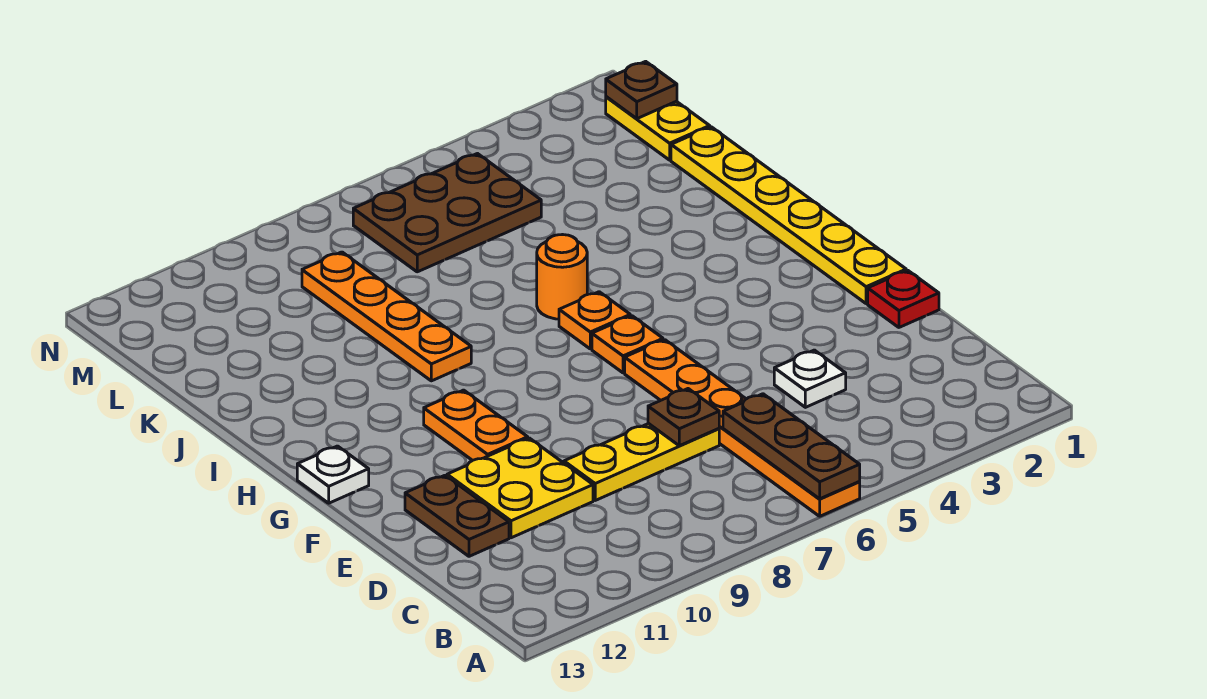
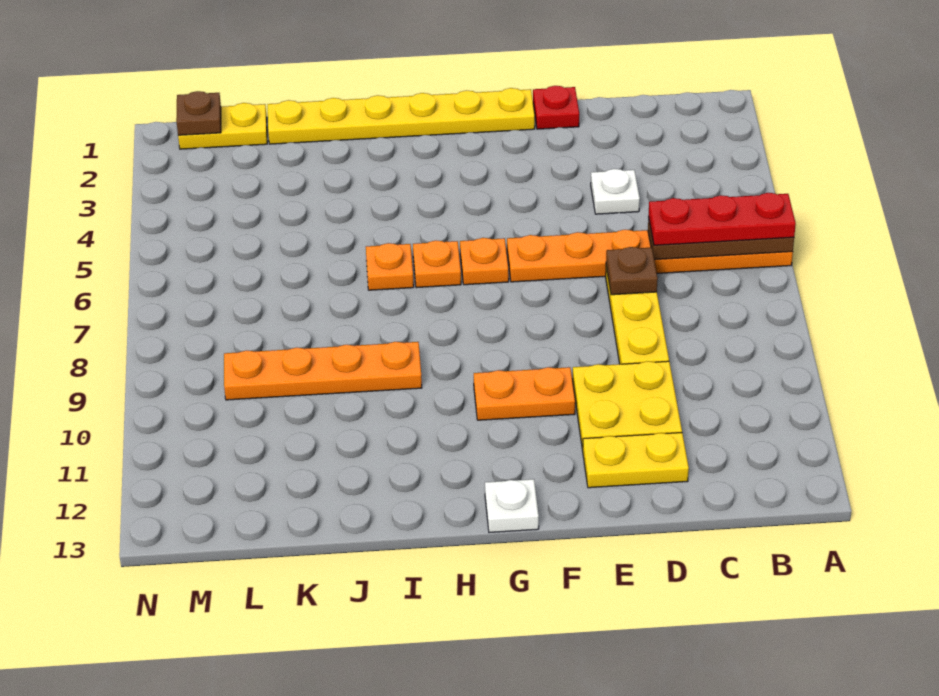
none -> red plate A6:C6 level 3
brown plate D12:E12 level 1 -> yellow plate D12:E12 level 1
orange round brick I6 level 1 -> orange plate I6 level 1
brown plate L5:M7 level 1 -> none

